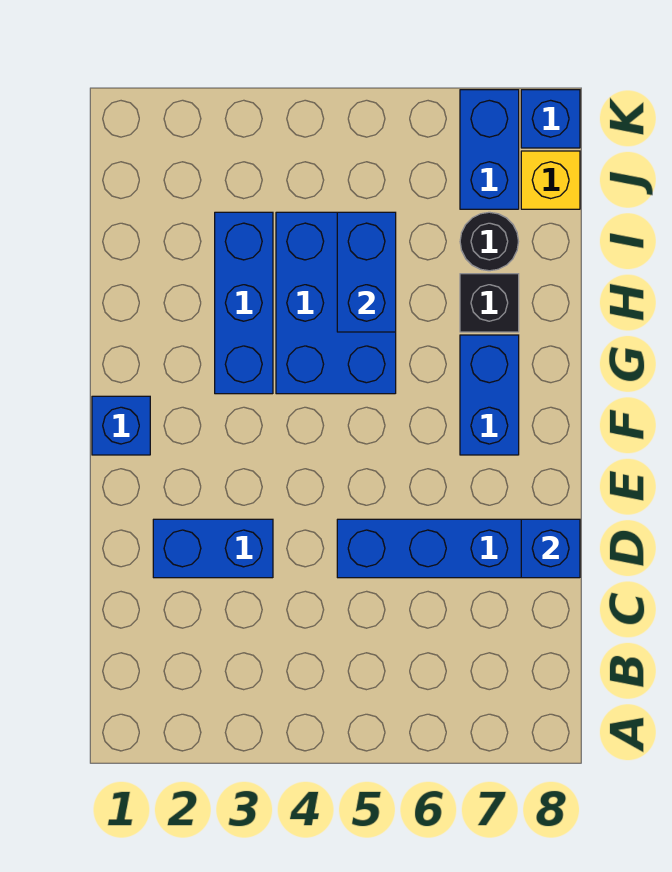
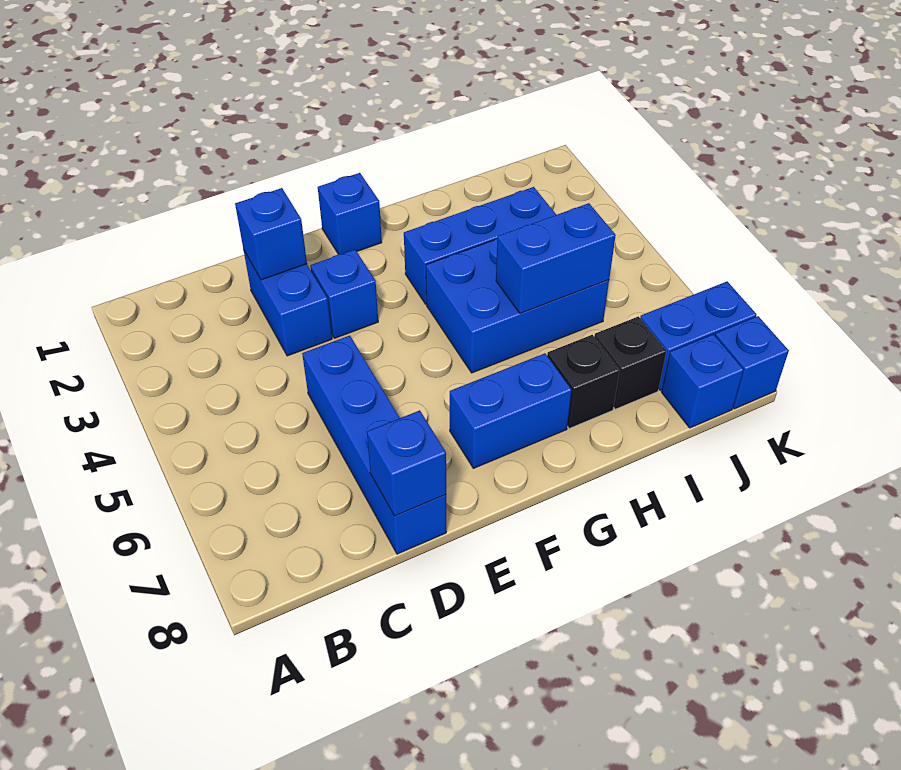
none -> blue brick D2 level 2
none -> blue brick E3 level 1
black round brick I7 level 1 -> black brick I7 level 1
yellow brick J8 level 1 -> blue brick J8 level 1

